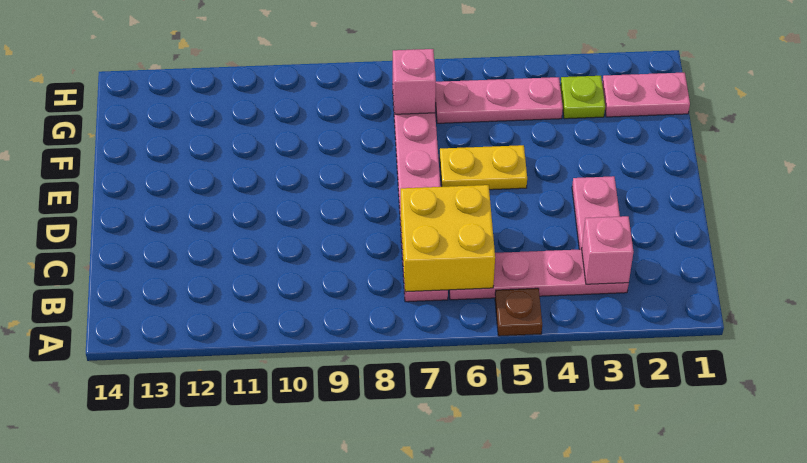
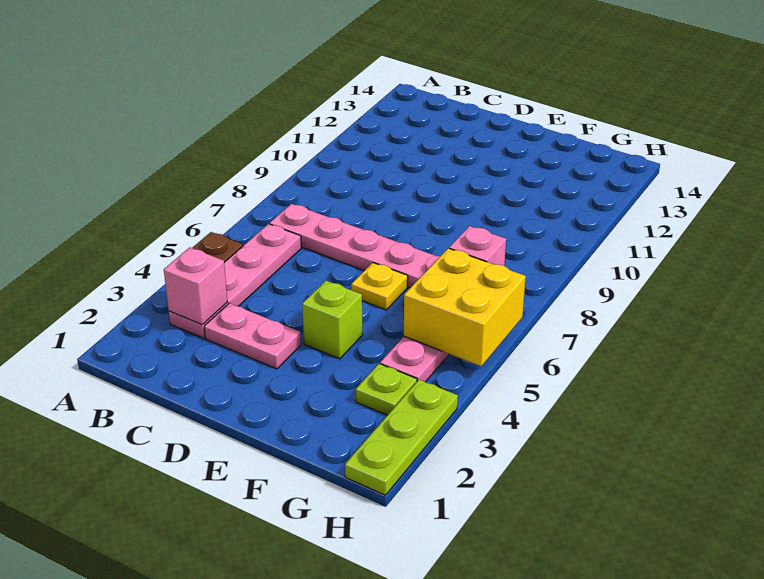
yellow brick B6:C7 level 2 -> yellow brick G5:H6 level 2
none -> lime brick E4 level 1
yellow plate E5:E6 level 1 -> yellow plate E6 level 1
pink plate G1:G2 level 1 -> none
none -> lime plate H1:H3 level 1

